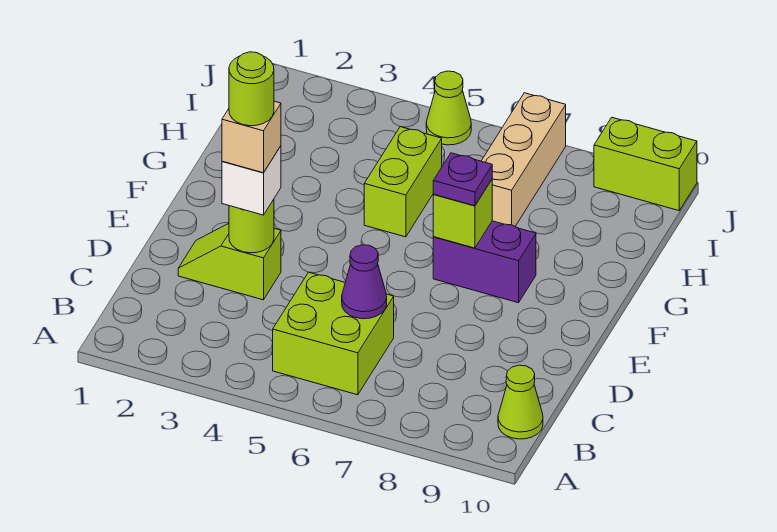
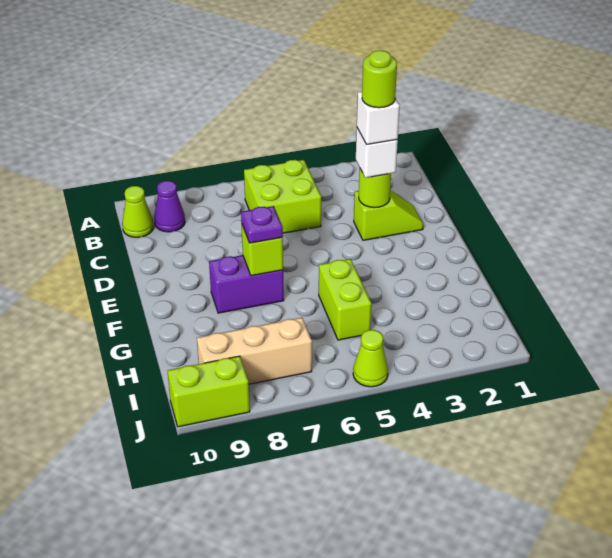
purple cone C6 level 2 -> purple cone B9 level 1
tan brick D3 level 4 -> white brick D3 level 4
tan brick H7:J7 level 1 -> tan brick I7:I9 level 1

